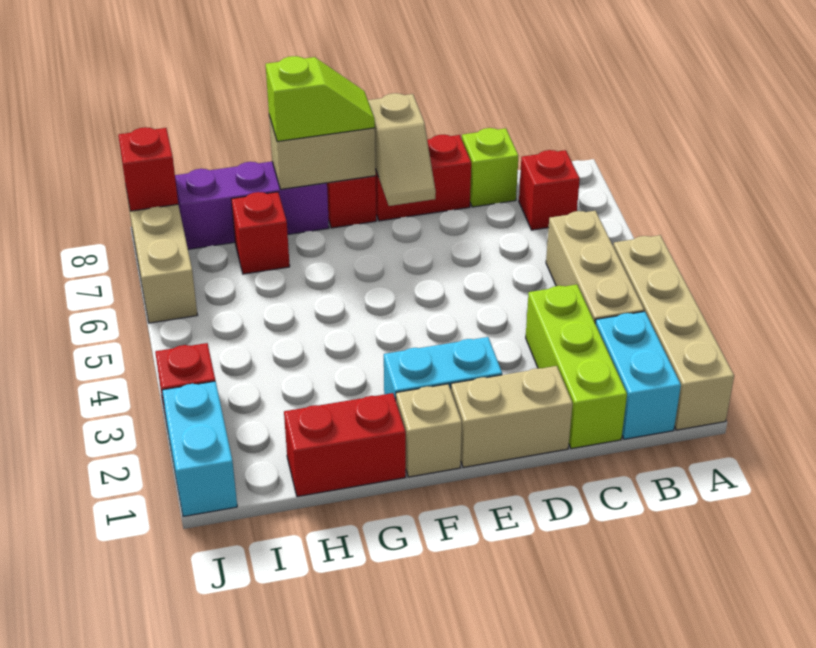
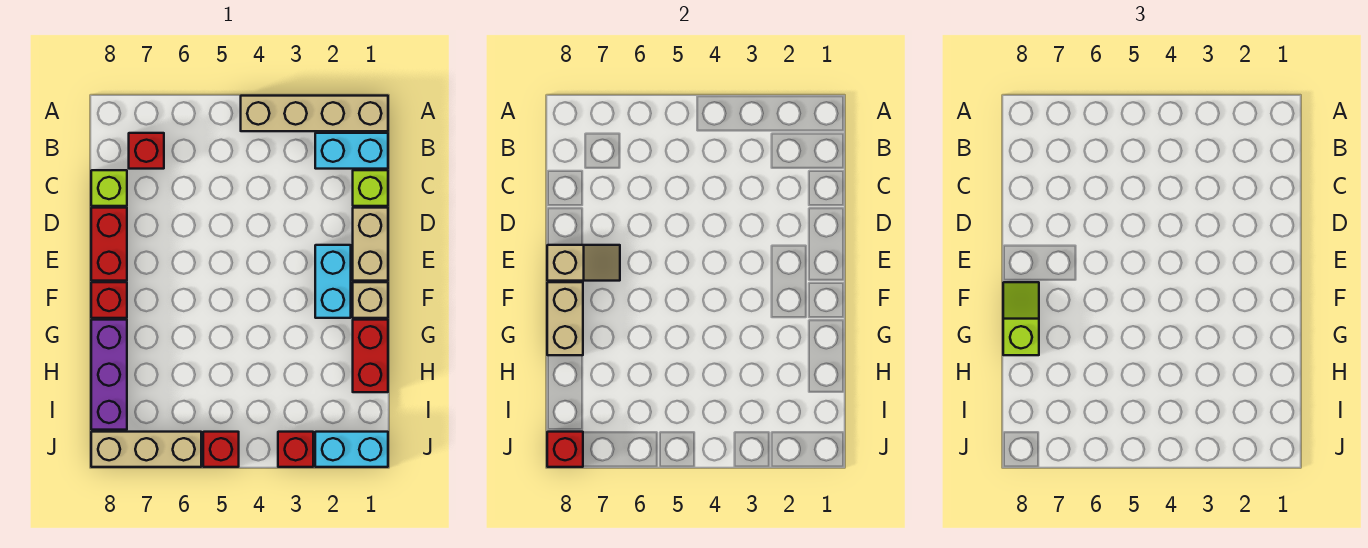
tan brick B3:B5 level 1 -> none
lime brick C1:C3 level 1 -> lime brick C1 level 1
red brick H7 level 1 -> red brick J5 level 1

